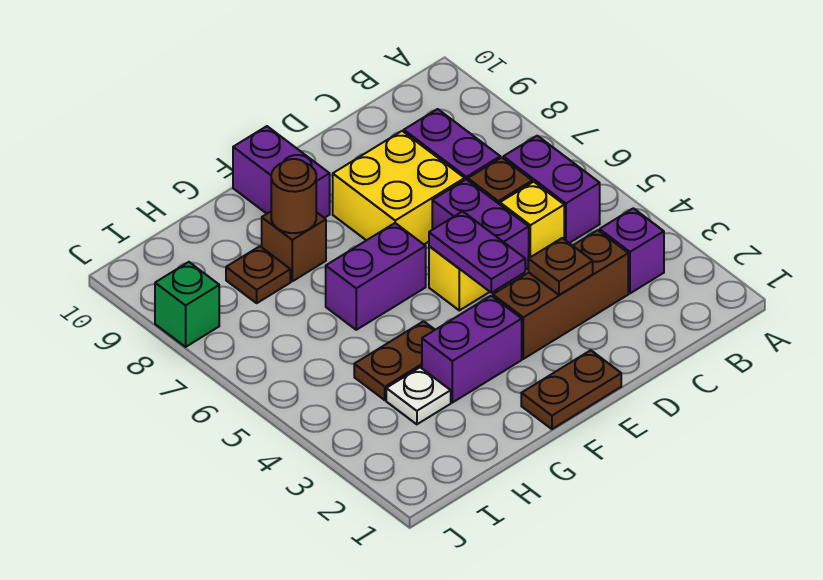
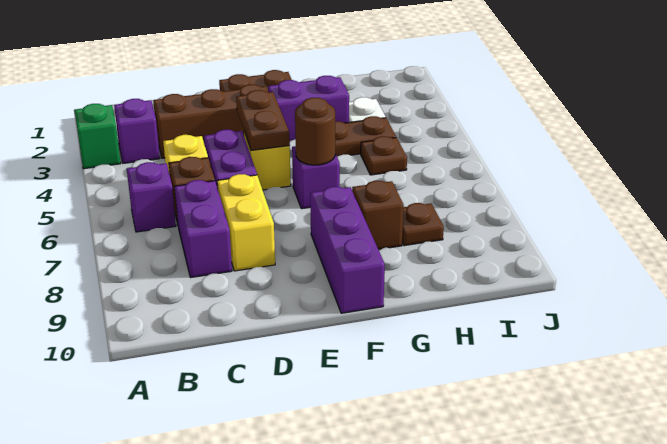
purple brick B5:B6 level 1 -> purple brick B6 level 1
brown plate D3 level 2 -> brown plate H5 level 1
yellow brick D7:E8 level 1 -> yellow brick D7:D8 level 1
purple plate E4:E5 level 2 -> brown plate E4:E5 level 2
purple brick F6:G6 level 1 -> purple brick F6 level 1
purple brick F9:F10 level 1 -> purple brick F8:F10 level 1
brown round brick G8 level 2 -> brown round brick F6 level 2
green brick J8 level 1 -> green brick A3 level 1

